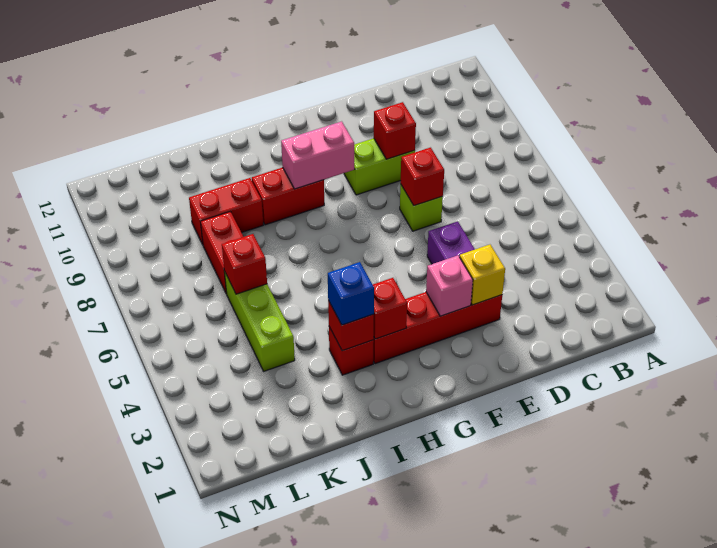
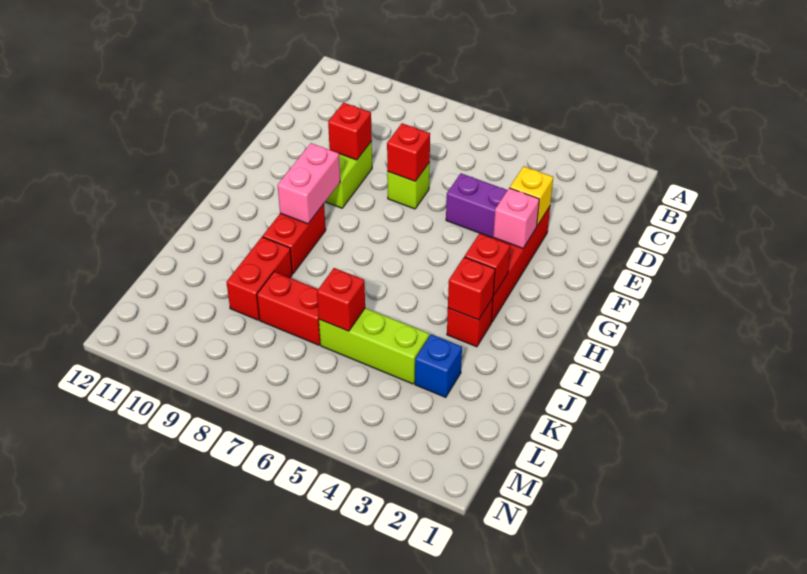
blue brick I3 level 3 -> blue brick K3 level 1

